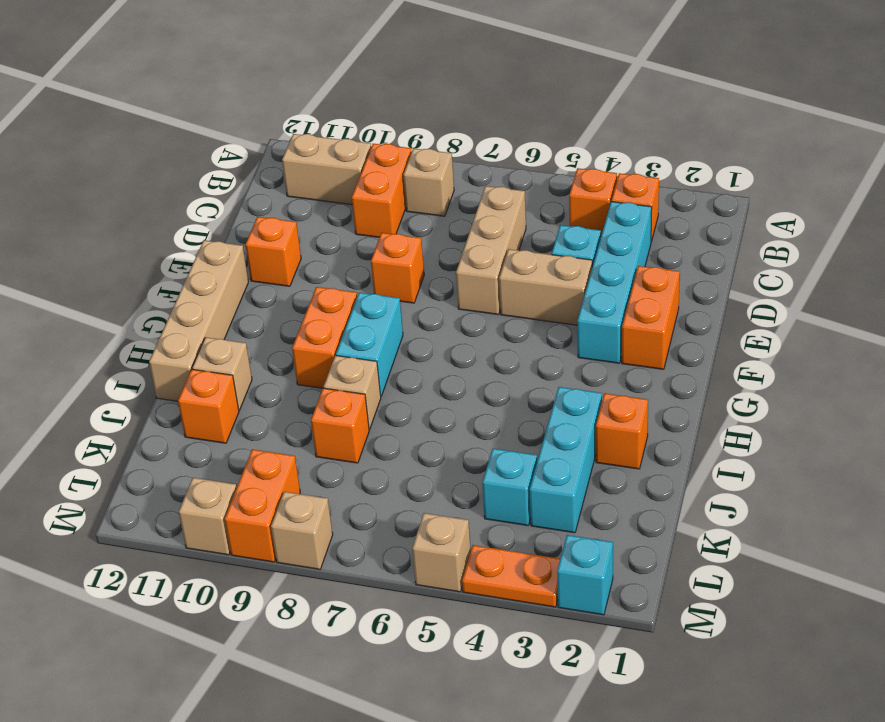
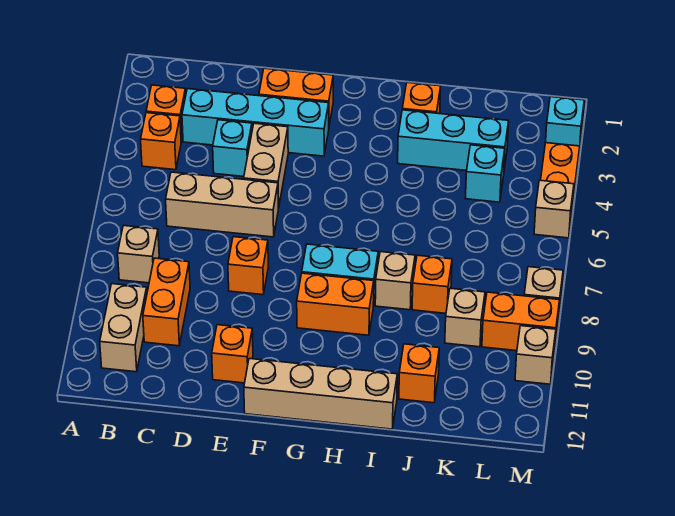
orange brick B9:C9 level 1 -> orange brick C9:C10 level 1
tan brick I11 level 1 -> tan brick K9 level 1

